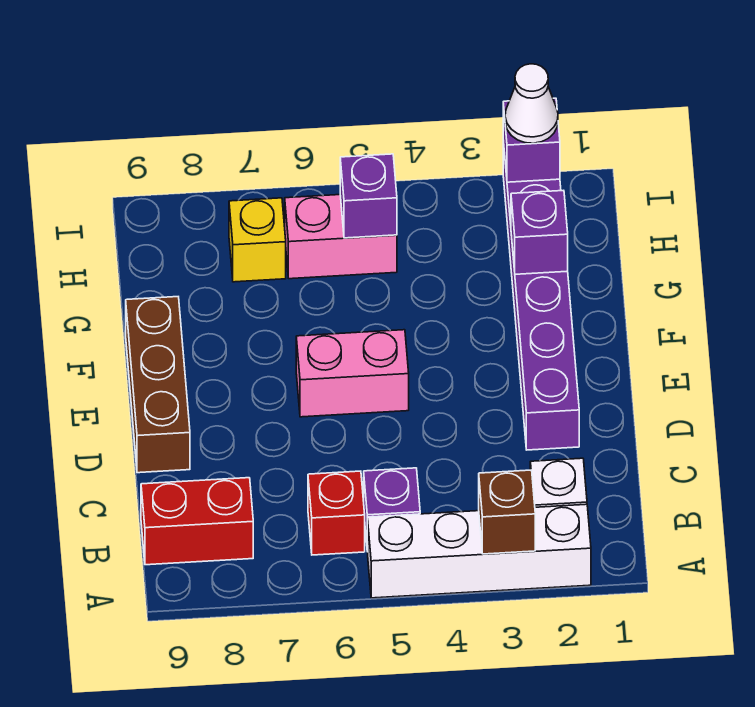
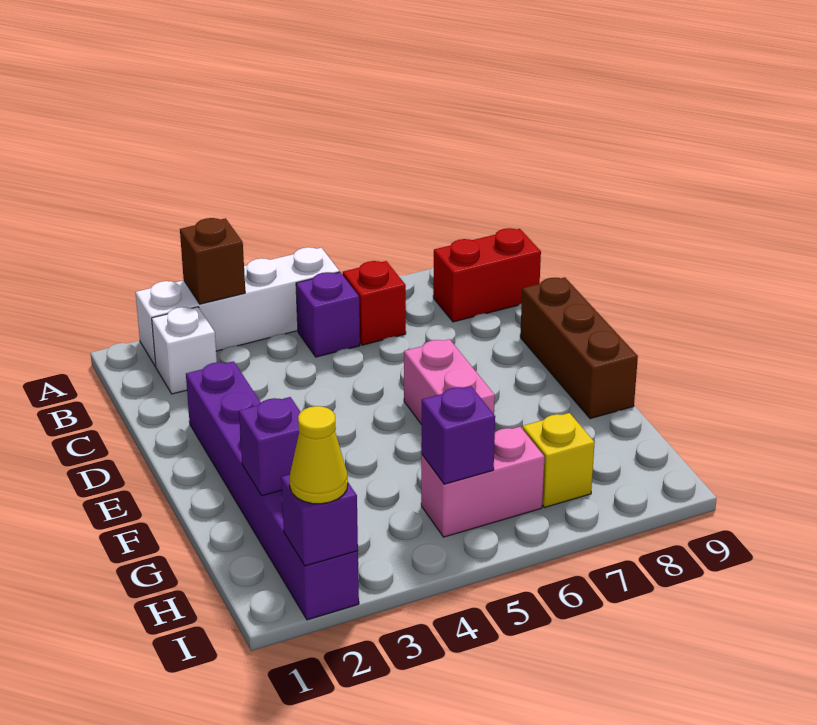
pink brick E5:E6 level 1 -> pink brick E6:F6 level 1
white cone I2 level 3 -> yellow cone I2 level 3

